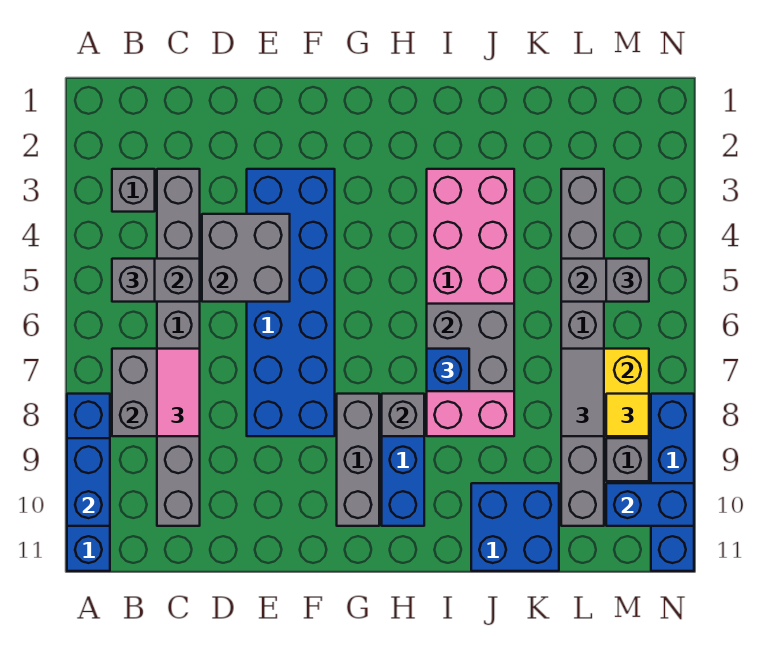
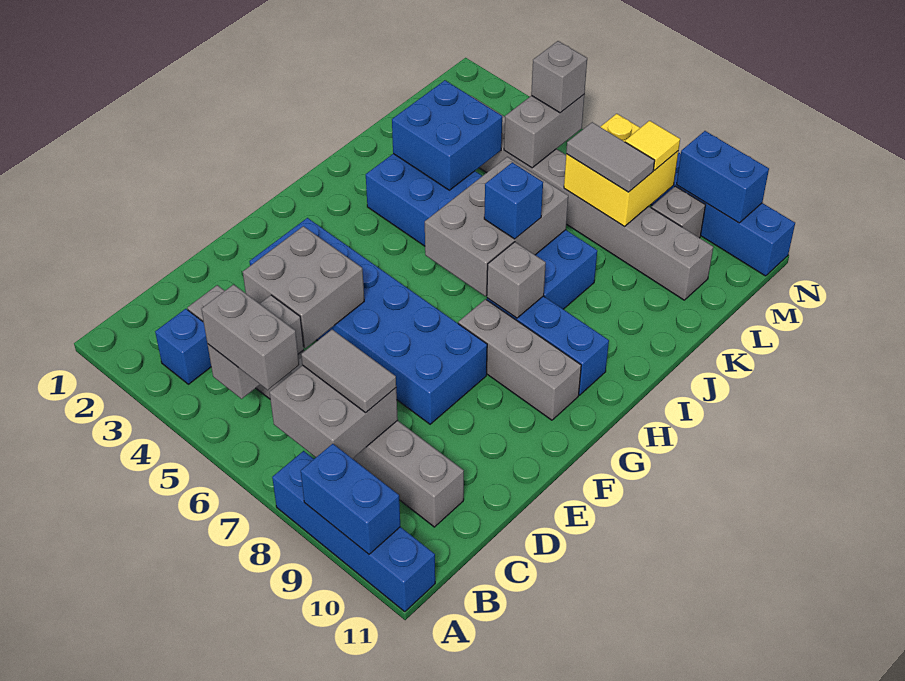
grey brick B3 level 1 -> blue brick B3 level 1
grey brick B5 level 3 -> grey brick B5:B6 level 3
pink tile C7:C8 level 3 -> grey tile C7:C8 level 3
pink brick I3:J8 level 1 -> blue brick I3:J8 level 1
grey brick I6:J7 level 2 -> grey brick H6:J7 level 2
blue brick J10:K11 level 1 -> blue brick J3:K4 level 2
blue brick M10:N10 level 2 -> blue brick N9:N10 level 2

